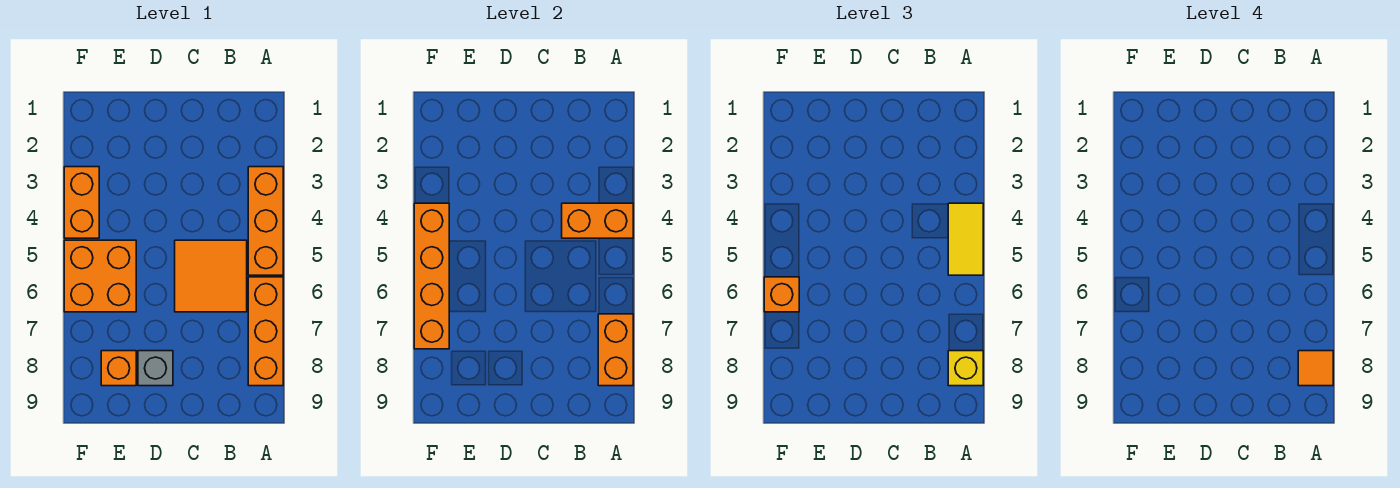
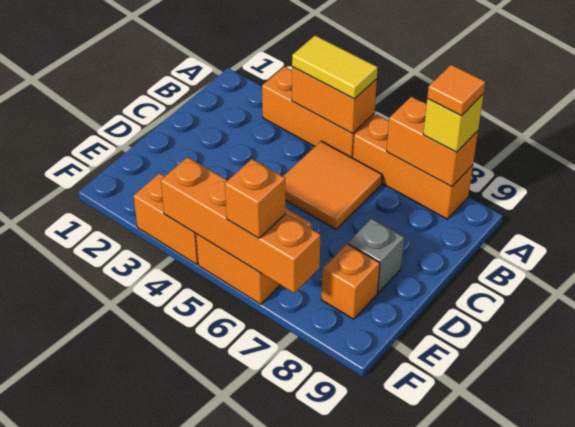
orange brick A4:B4 level 2 -> orange brick A4:A5 level 2

